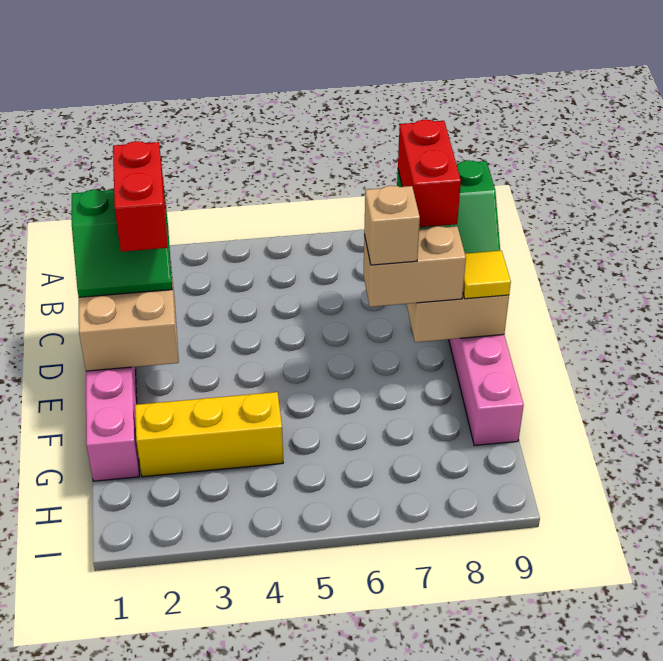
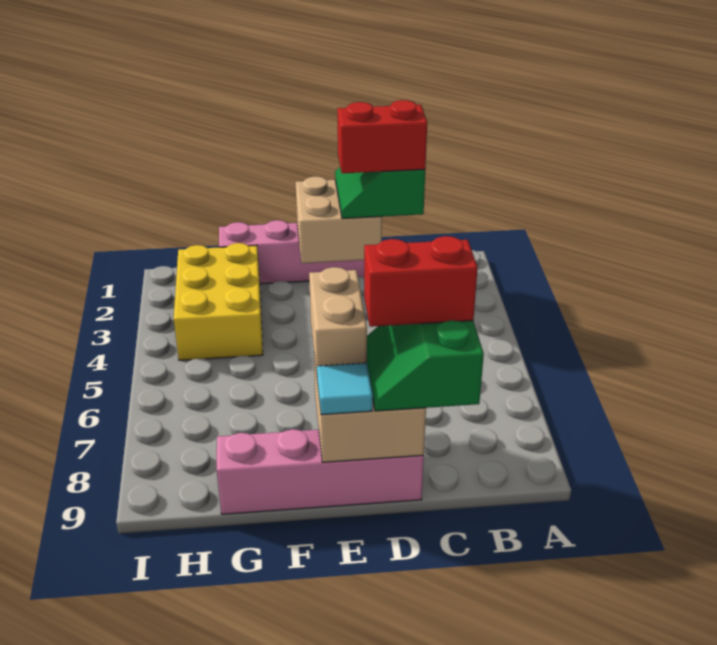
tan brick E7 level 4 -> none
yellow tile E9 level 3 -> cyan tile E9 level 3
yellow brick G2:G4 level 1 -> yellow brick G2:H4 level 1

